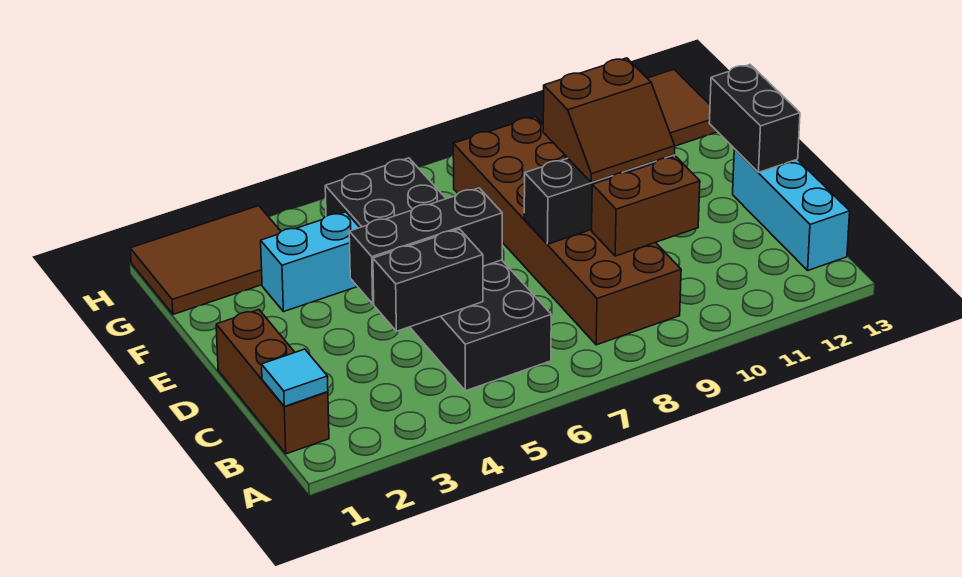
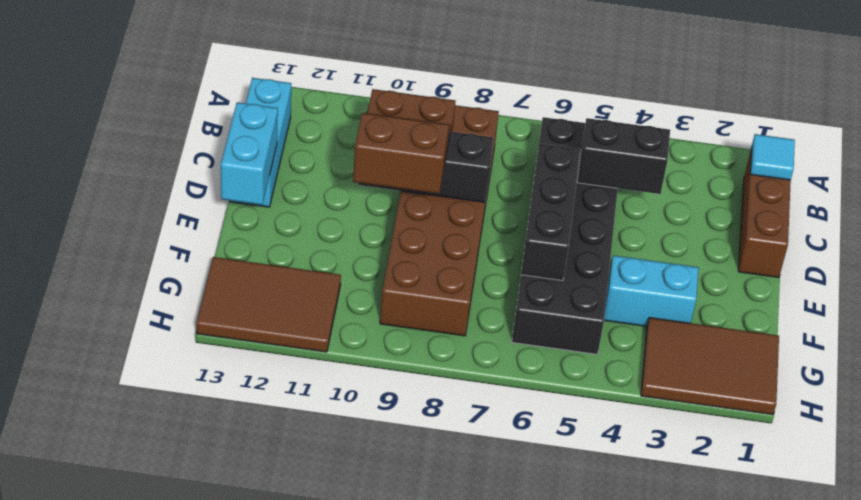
black brick D4:D6 level 2 -> black brick D6:F6 level 2
black brick D13:E13 level 2 -> cyan brick D13:E13 level 2

